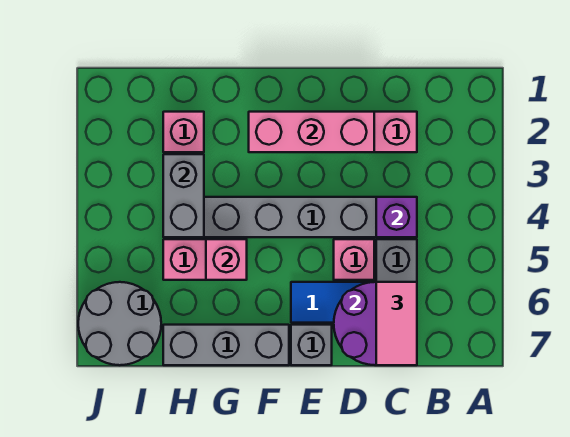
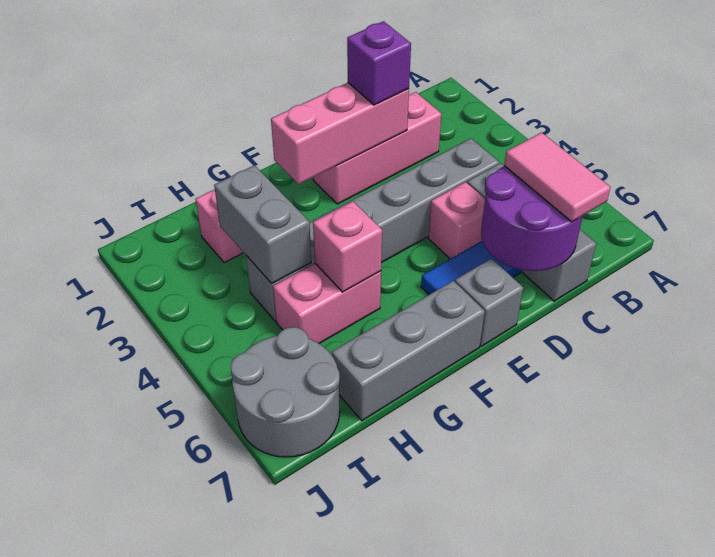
purple brick C4 level 2 -> purple brick D2 level 3

